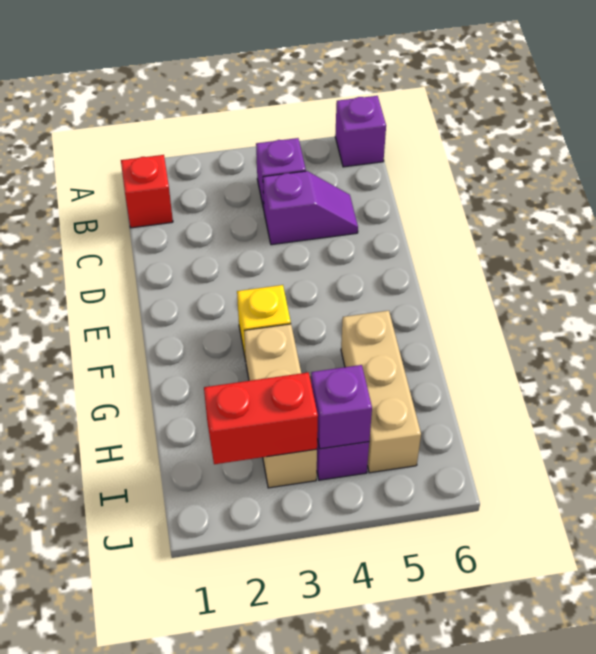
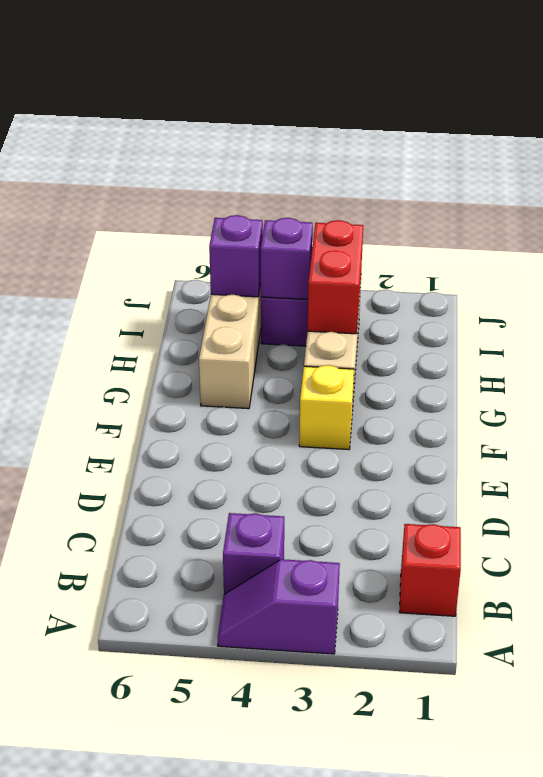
purple brick A6 level 1 -> purple brick I5 level 2
purple slope C4:C5 level 1 top 4 -> purple slope A3:A4 level 1 top 3
red brick I2:I3 level 2 -> red brick H3:I3 level 2

